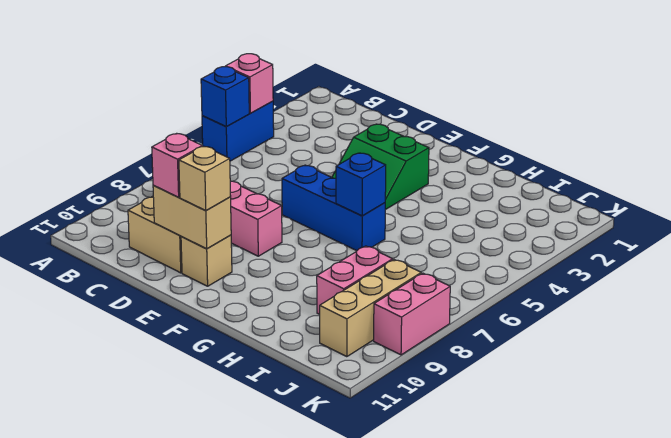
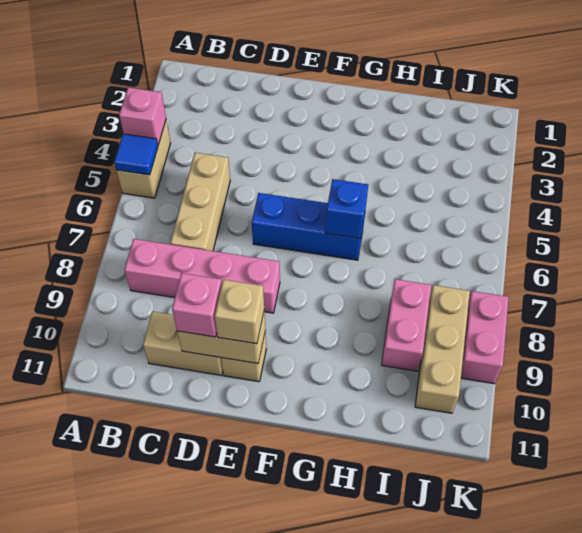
blue brick A4:A5 level 1 -> tan brick A4:A5 level 1
blue brick A5 level 2 -> blue tile A5 level 2
none -> tan brick C5:C7 level 1
green slope E3:F4 level 1 top 3 -> none

